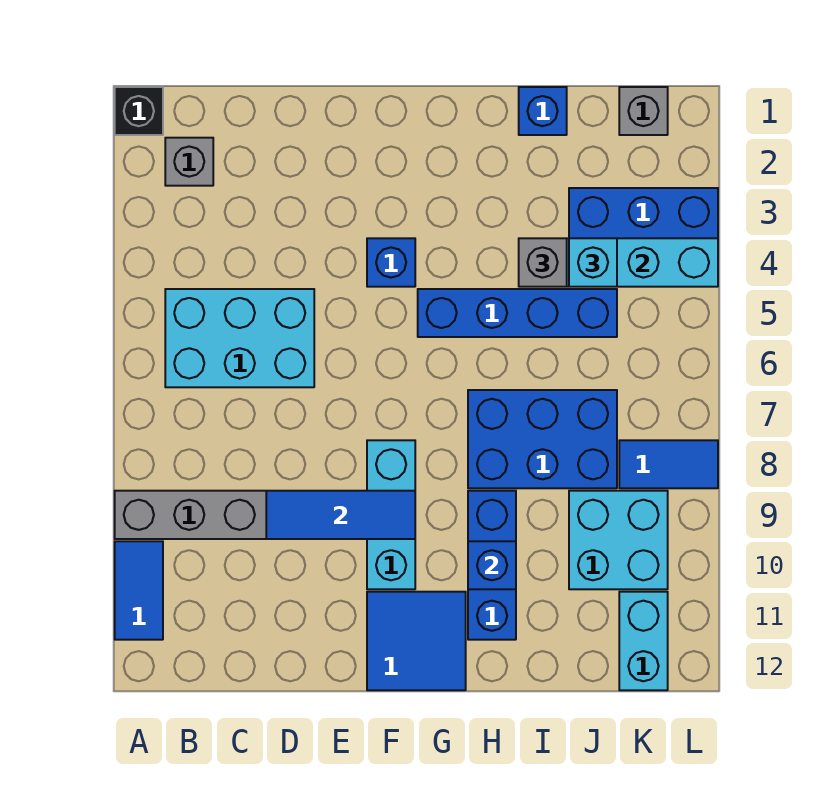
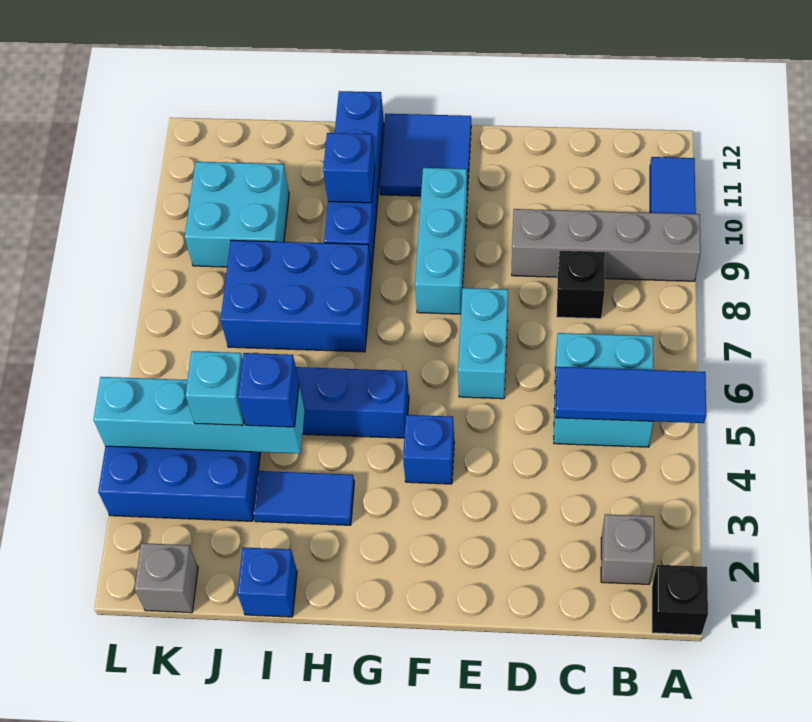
cyan brick B5:D6 level 1 -> cyan brick B5:C6 level 1
none -> black brick C8 level 1
blue tile D9:F9 level 2 -> blue tile A5:C5 level 2
blue brick H9:H11 level 1 -> blue brick H9:H12 level 1
grey brick I4 level 3 -> blue brick I4 level 3
blue tile K8:L8 level 1 -> blue tile H3:I3 level 1
cyan brick K11:K12 level 1 -> cyan brick E6:E7 level 1

